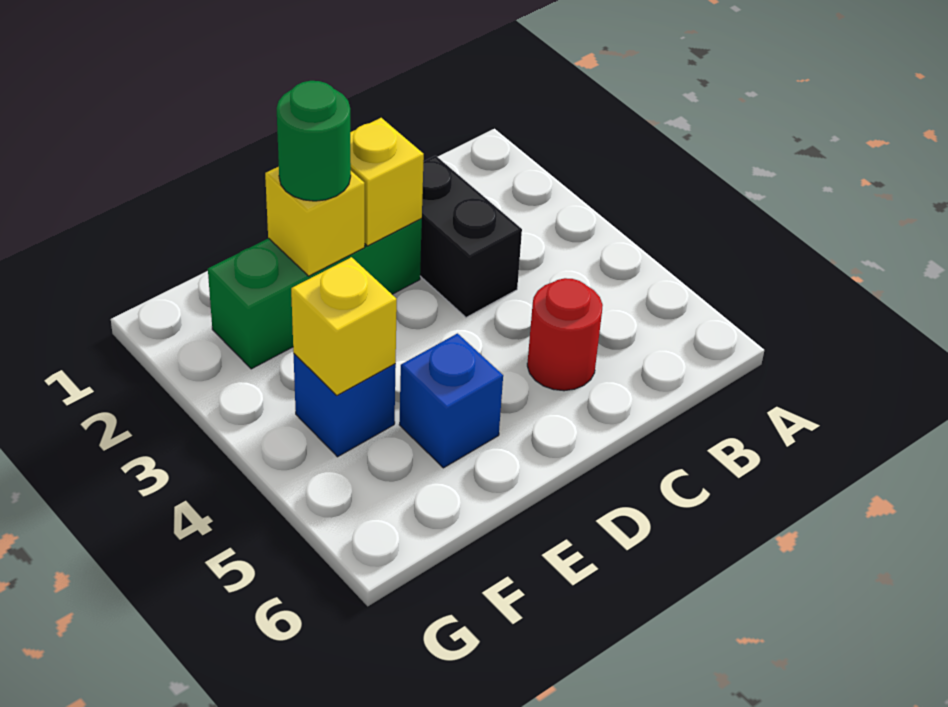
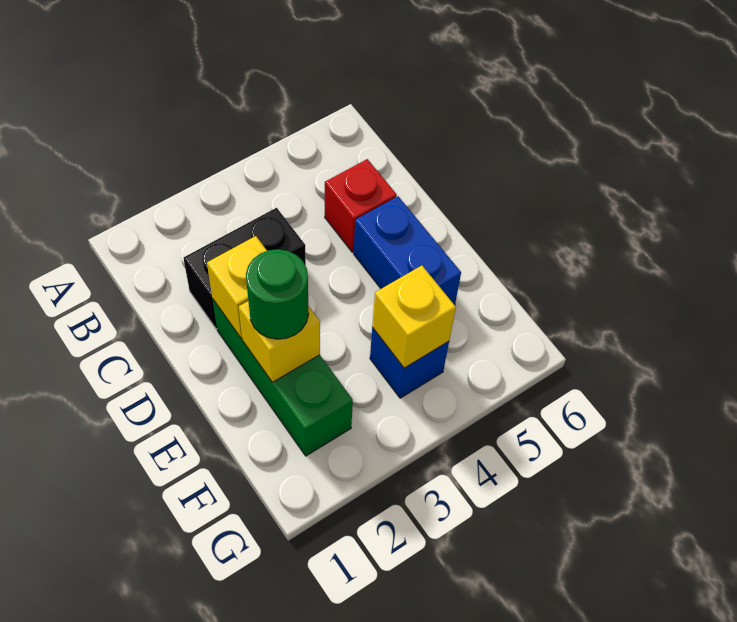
red round brick C5 level 1 -> red brick C5 level 1
blue brick E5 level 1 -> blue brick D5:E5 level 1

